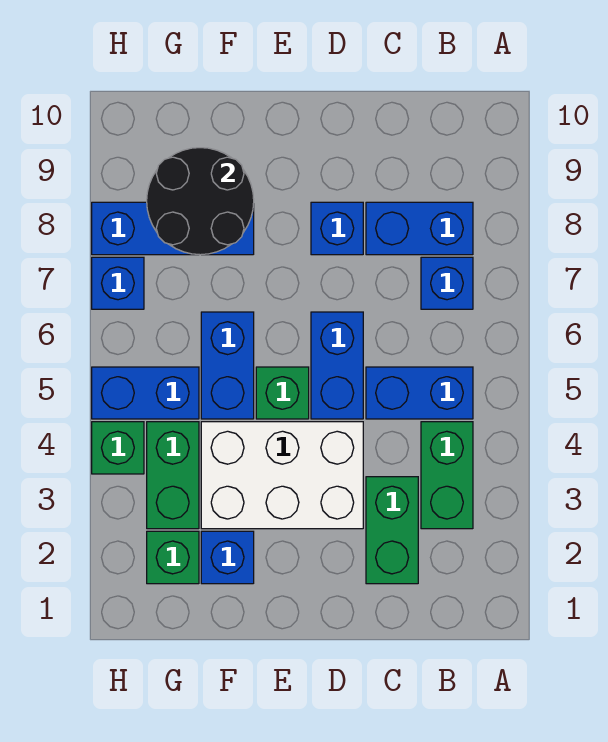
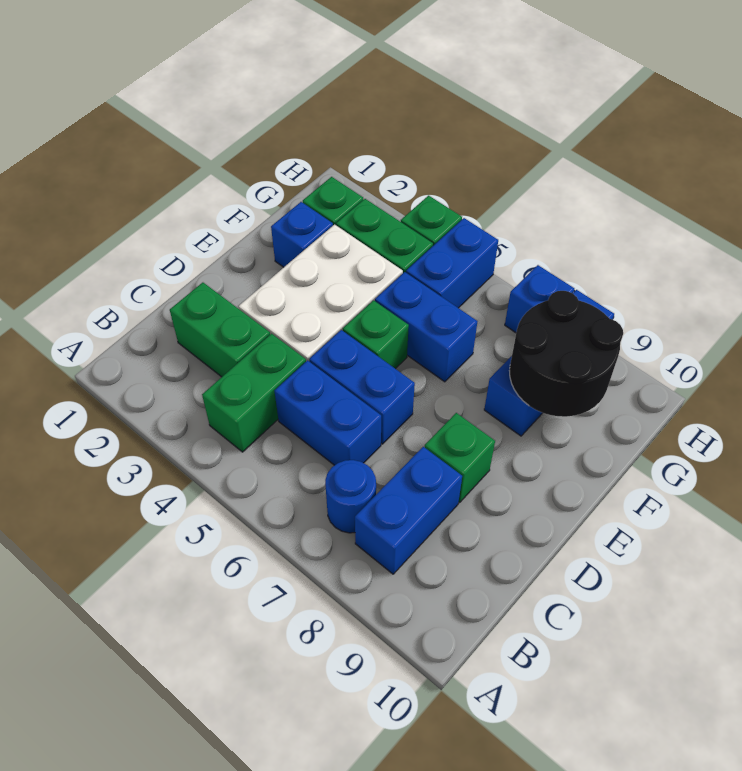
green brick B3:B4 level 1 -> green brick B4:C4 level 1
blue brick B5:C5 level 1 -> blue brick C5:C6 level 1
blue brick B7 level 1 -> blue round brick B7 level 1
blue brick D8 level 1 -> green brick D8 level 1

